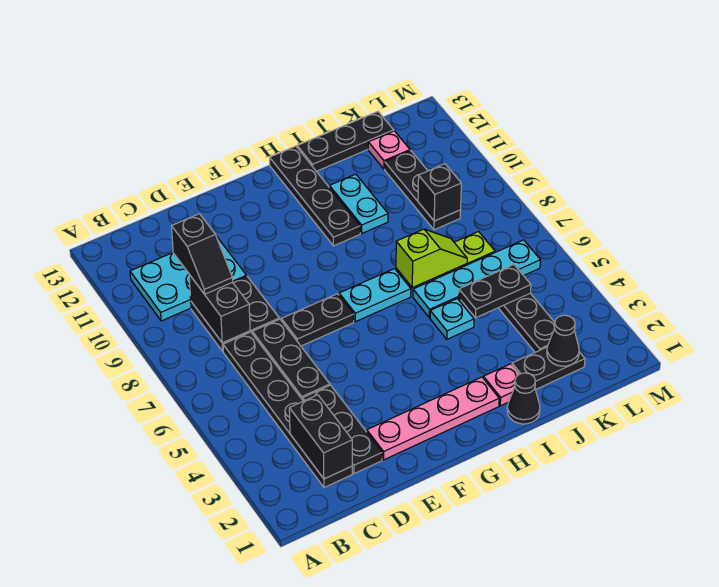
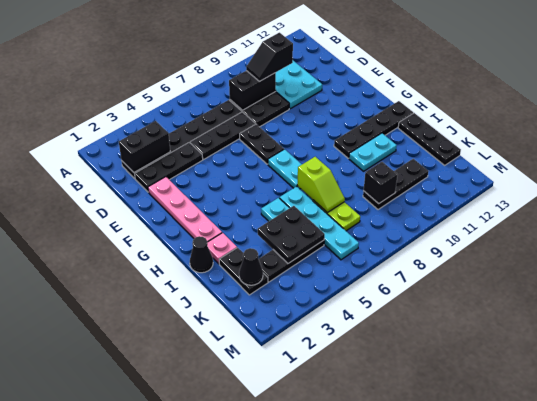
black plate J5:K5 level 2 -> black plate J4:K5 level 2
pink plate K12 level 1 -> none

